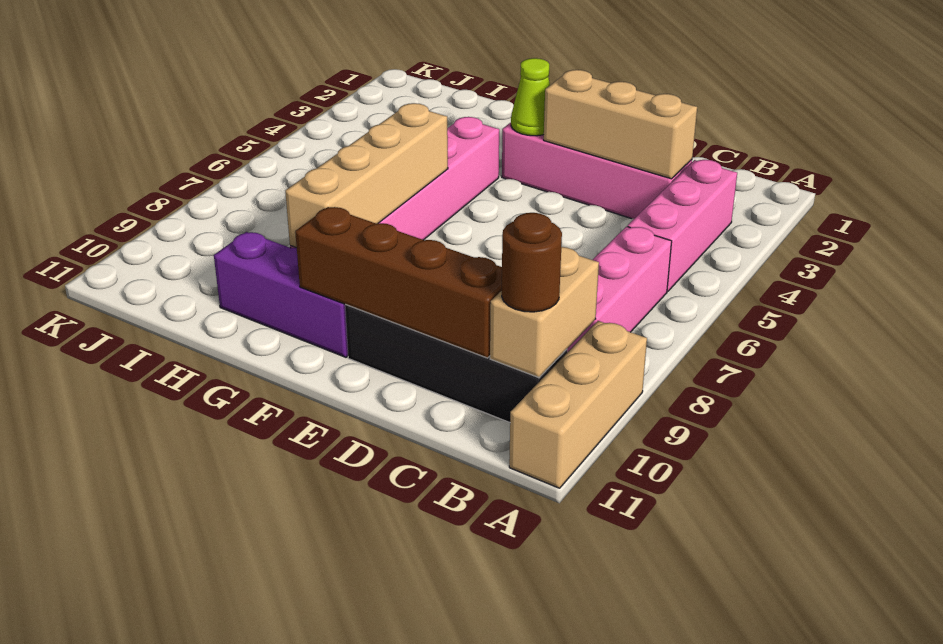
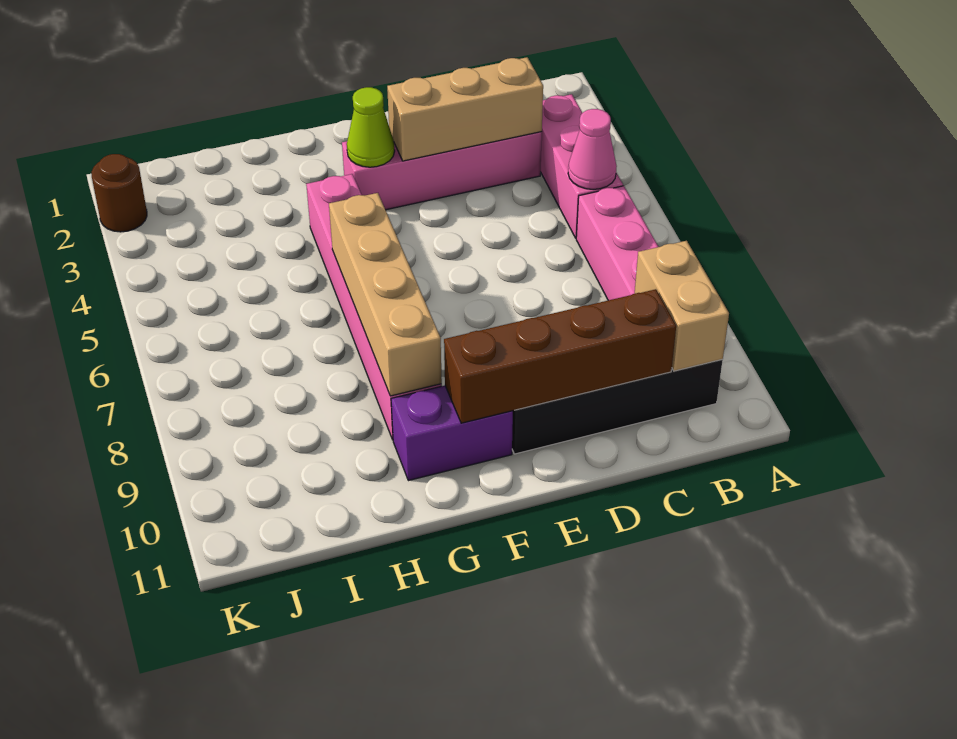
tan brick A9:A11 level 1 -> none
none -> pink cone B5 level 2
brown round brick B10 level 3 -> brown round brick K2 level 1
purple brick F10:H10 level 1 -> purple brick F10:G10 level 1

